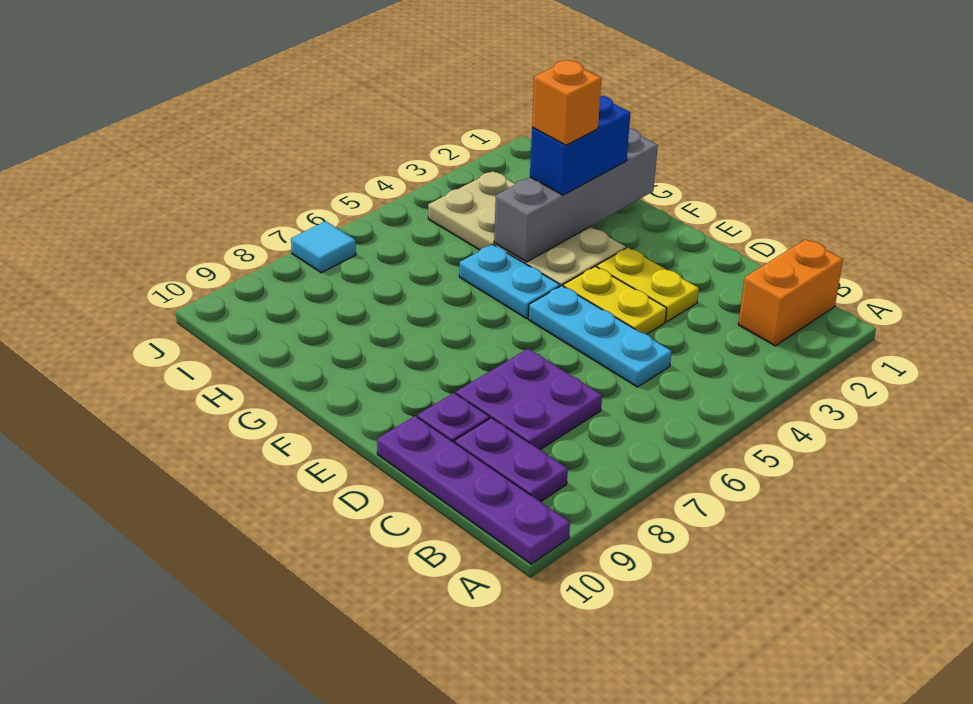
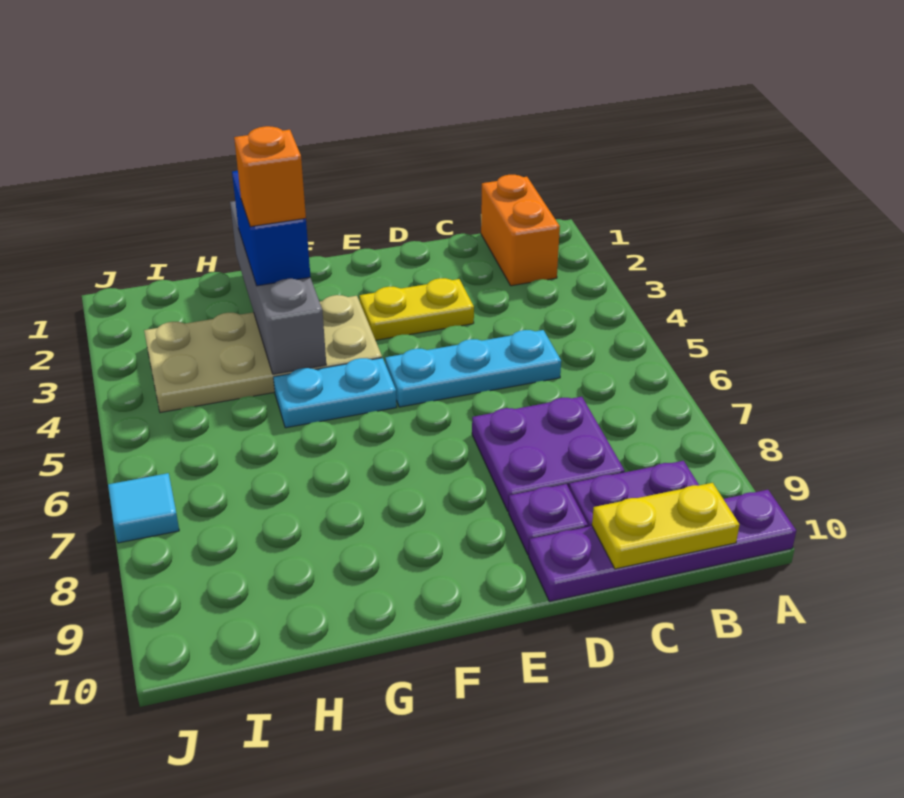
yellow plate D4:E4 level 1 -> yellow plate B10:C10 level 2

